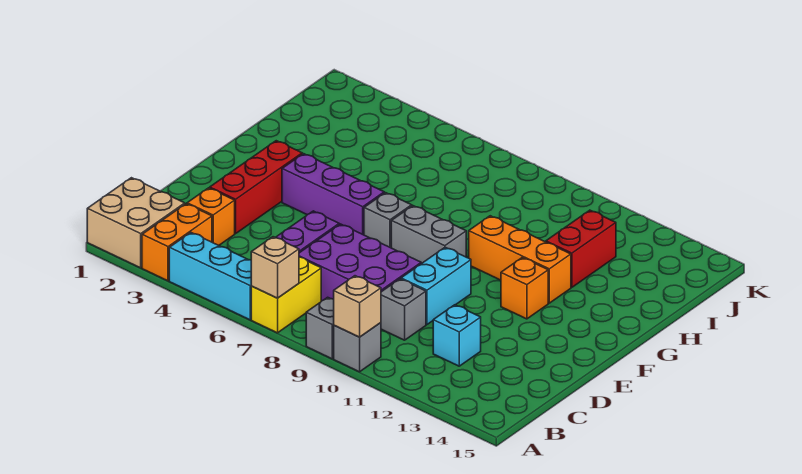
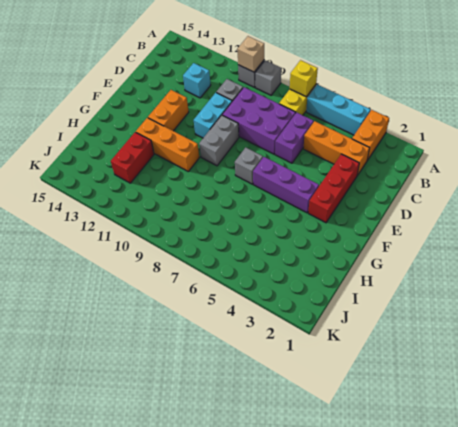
tan brick A1:B2 level 1 -> none
tan brick A7 level 2 -> yellow brick A7 level 2
orange brick C3 level 1 -> orange brick C3:C5 level 1
grey brick F8:F9 level 1 -> grey brick E9:F9 level 1
orange brick F12 level 1 -> orange brick E12:F12 level 1

